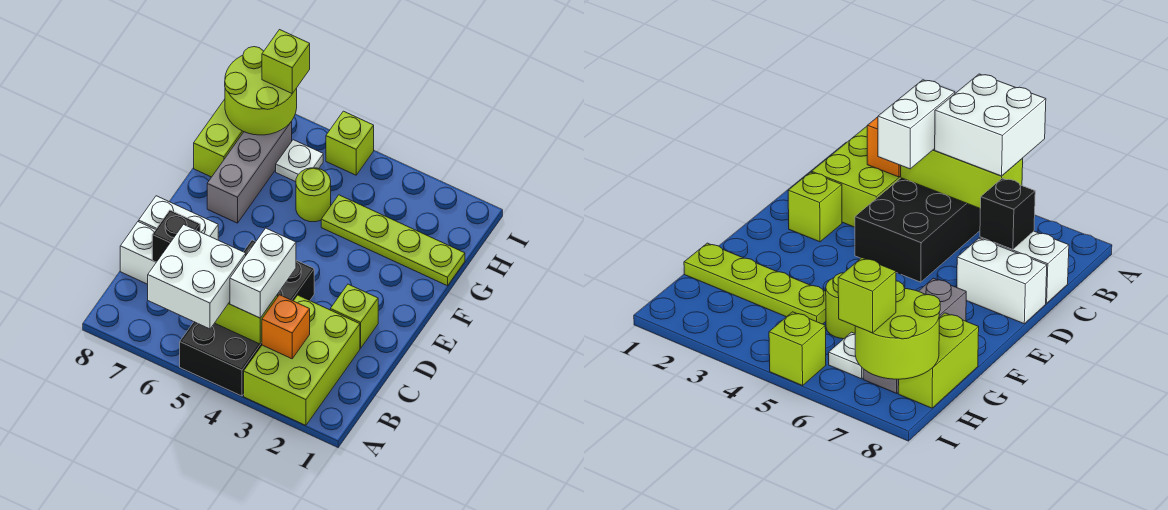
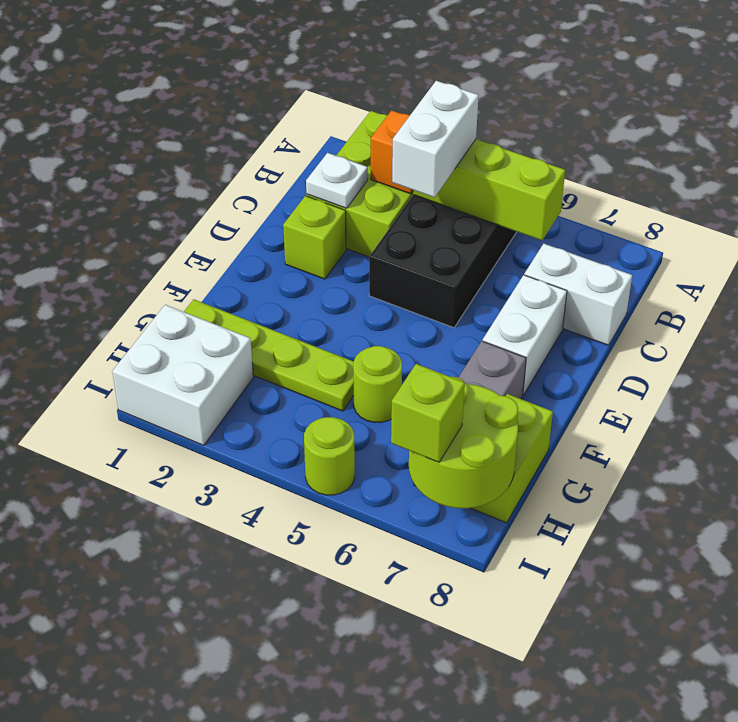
white brick A5:B6 level 3 -> white brick H1:I2 level 1
black brick C7 level 2 -> none
white brick D7:D8 level 1 -> white brick D7:E7 level 1
white plate H6 level 1 -> white plate C2 level 2
lime brick I5 level 1 -> lime round brick I5 level 1

